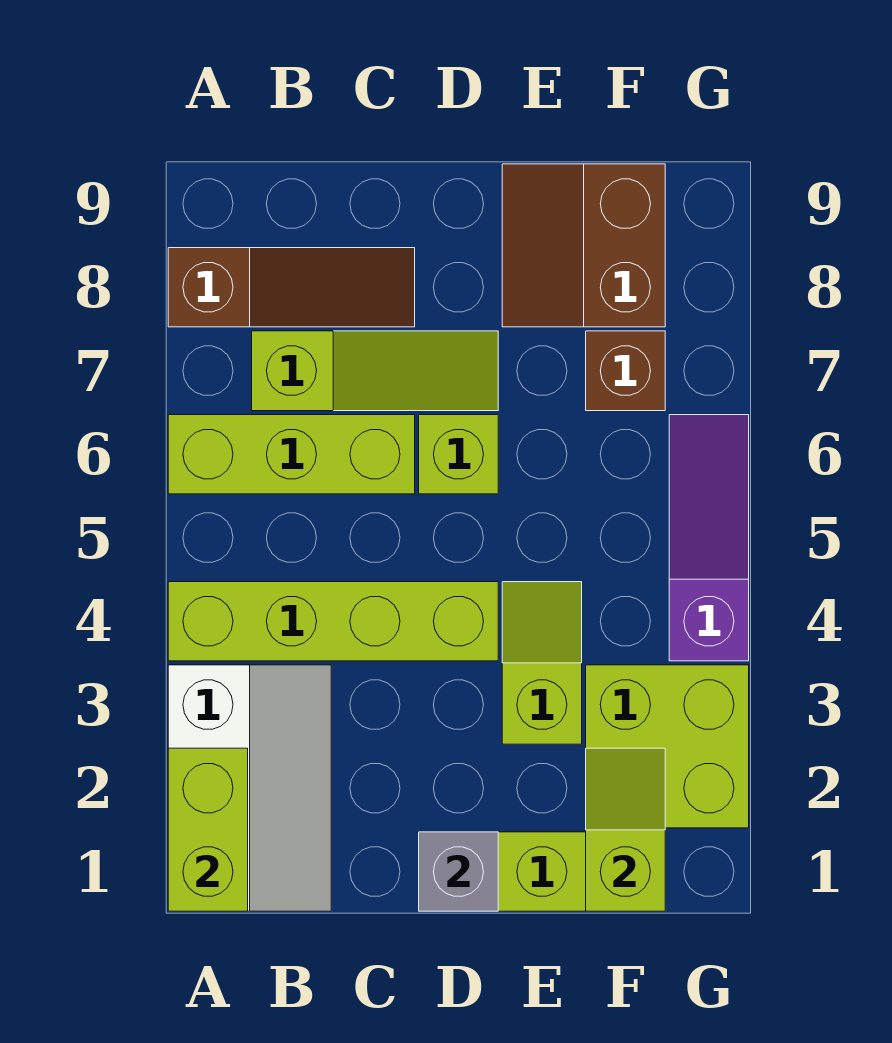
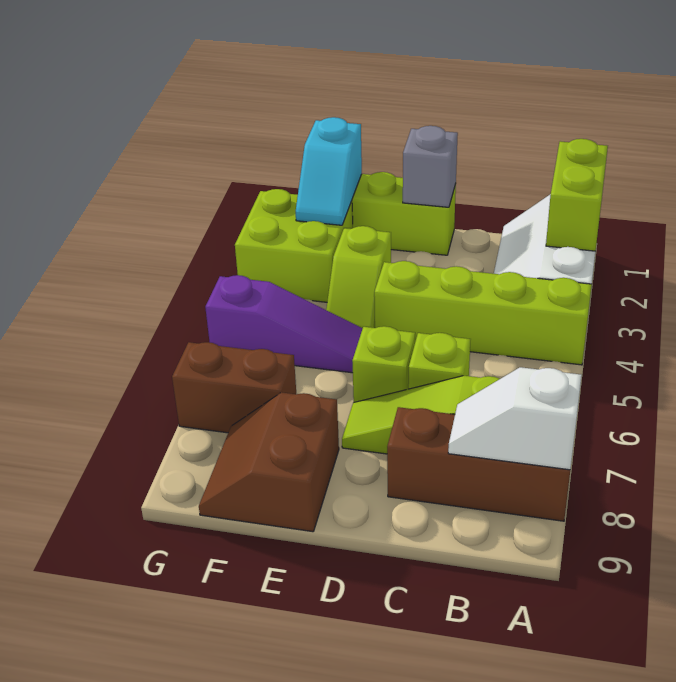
lime brick A6:C6 level 1 -> lime brick C6 level 1
brown slope A8:C8 level 1 top A -> brown brick A8:C8 level 1
none -> white slope A8:B8 level 2 top A
brown slope E8:F9 level 1 top F -> brown slope E8:F9 level 1 top E
lime slope F1:F2 level 2 top 1 -> cyan slope F1:F2 level 2 top 1
brown brick F7 level 1 -> brown brick F7:G7 level 1
purple slope G4:G6 level 1 top 4 -> purple slope E5:G5 level 1 top G

